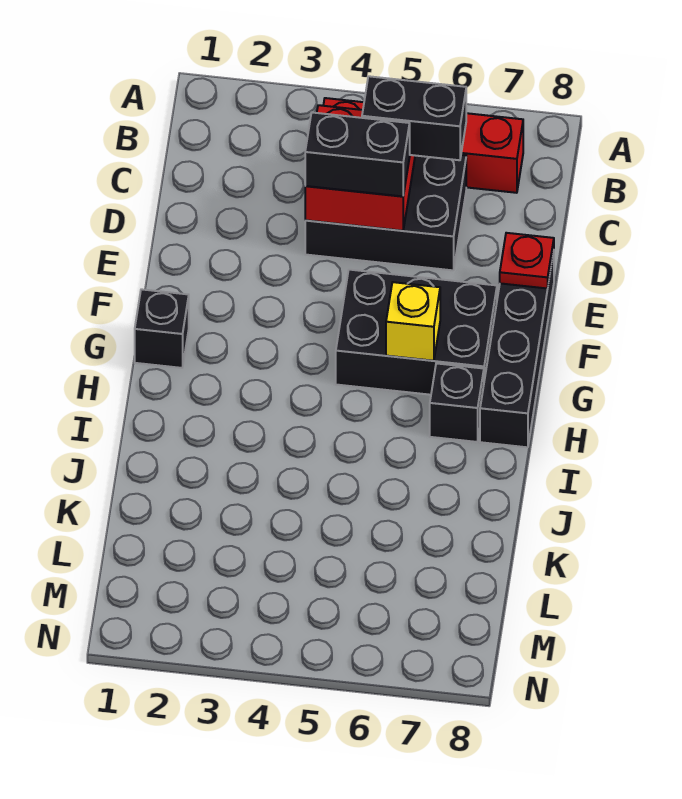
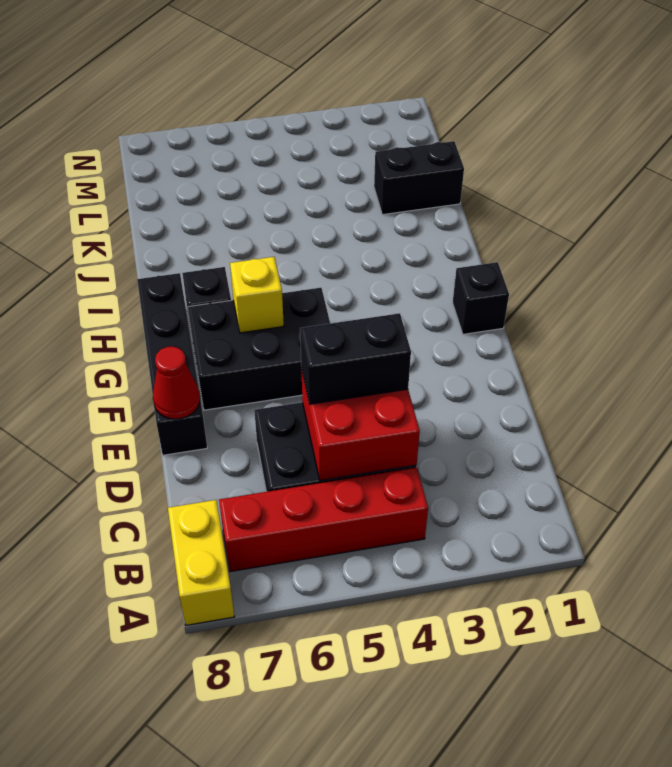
none -> yellow brick A8:B8 level 1
black brick C5:C6 level 3 -> black brick K1:K2 level 1
red plate E8 level 2 -> red cone E8 level 2

